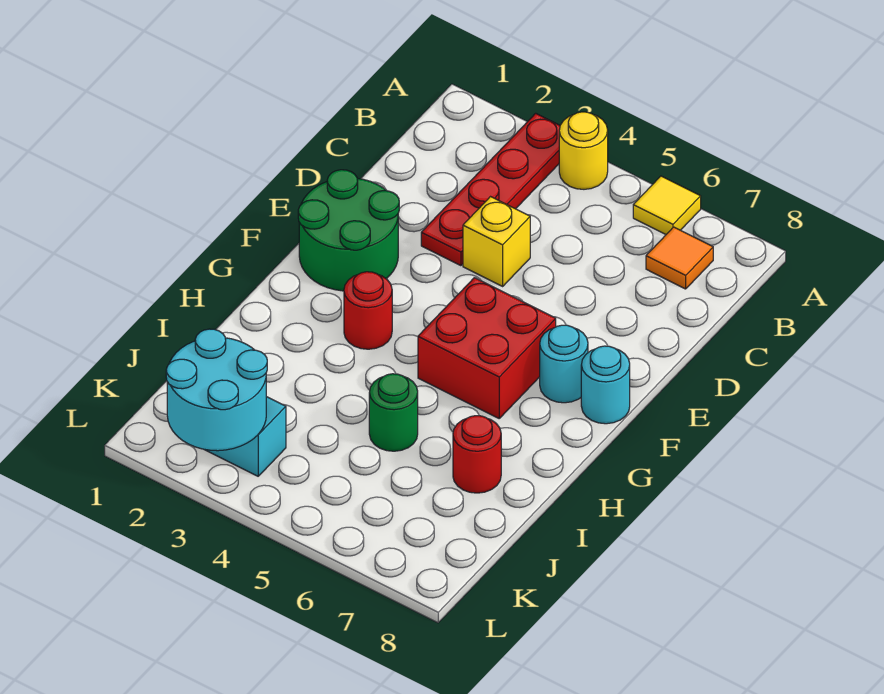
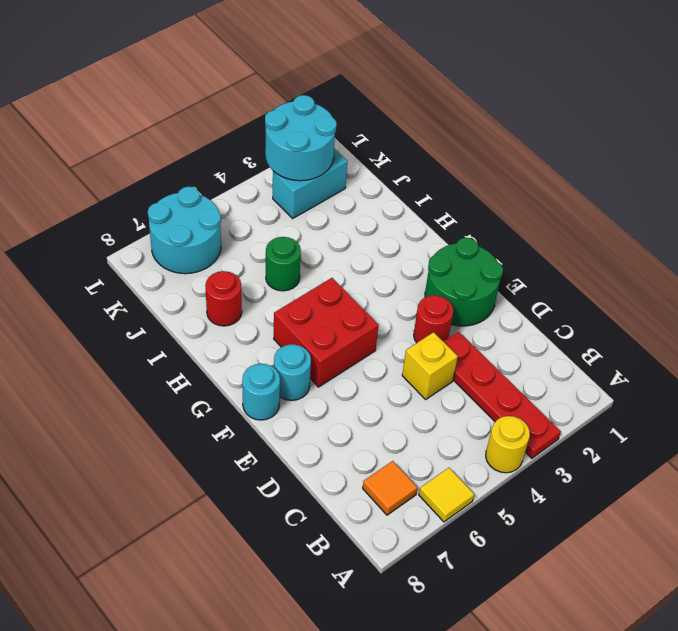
red round brick G3 level 1 -> red round brick E3 level 1
none -> cyan round brick K6:L7 level 1

